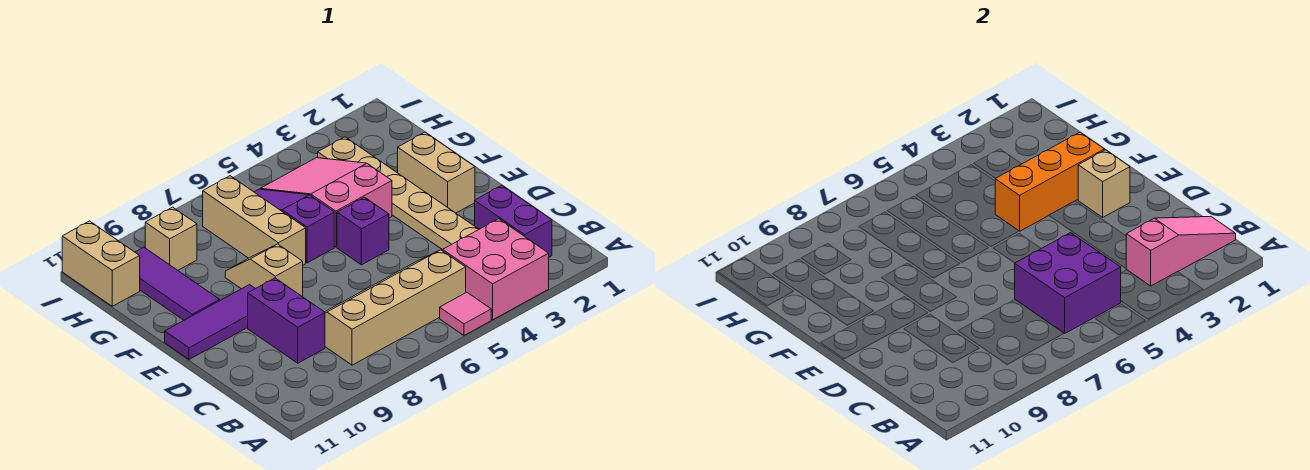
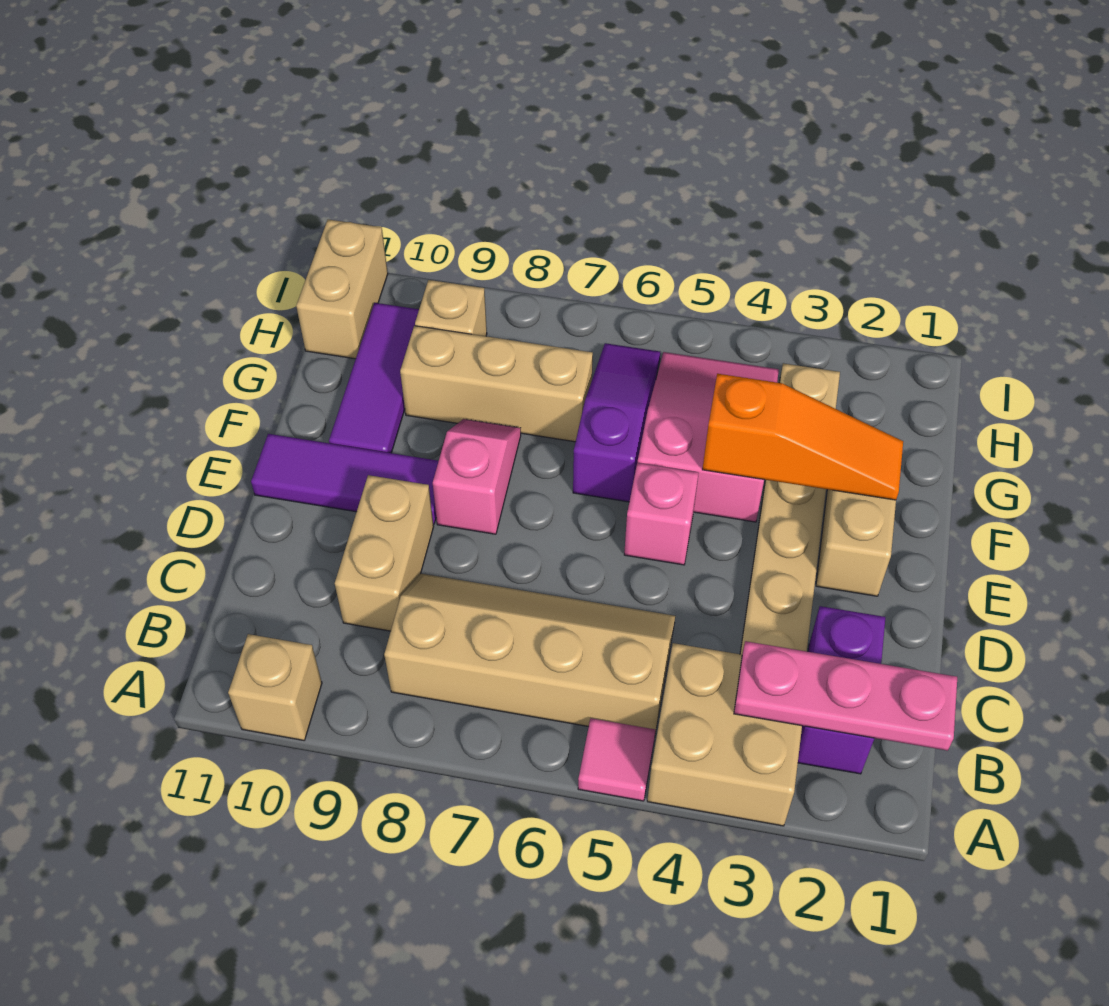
pink brick A3:B4 level 1 -> tan brick A3:B4 level 1
pink slope B1:B3 level 2 top 3 -> pink plate B1:B3 level 2
purple brick B5:C6 level 2 -> none
purple brick C9:D9 level 1 -> tan brick C9:D9 level 1
tan brick E2 level 2 -> tan brick A10 level 1
purple brick E5 level 1 -> pink brick E5 level 1
tan slope E8:F8 level 1 top E -> pink slope E8:F8 level 1 top E
orange brick F2:F4 level 2 -> orange slope F2:F4 level 2 top 4
tan brick F7:H7 level 1 -> tan brick G7:G9 level 1

